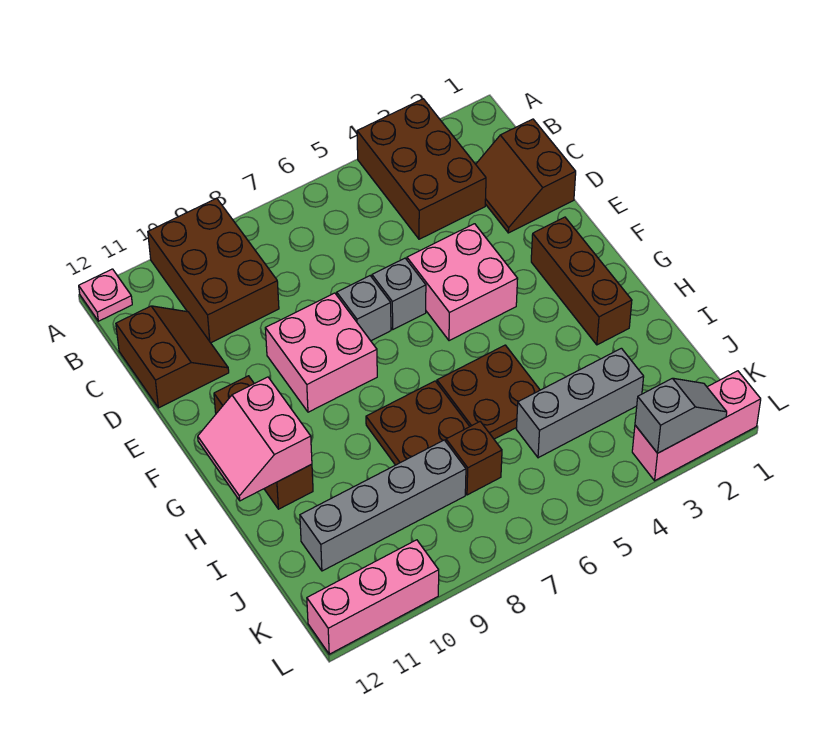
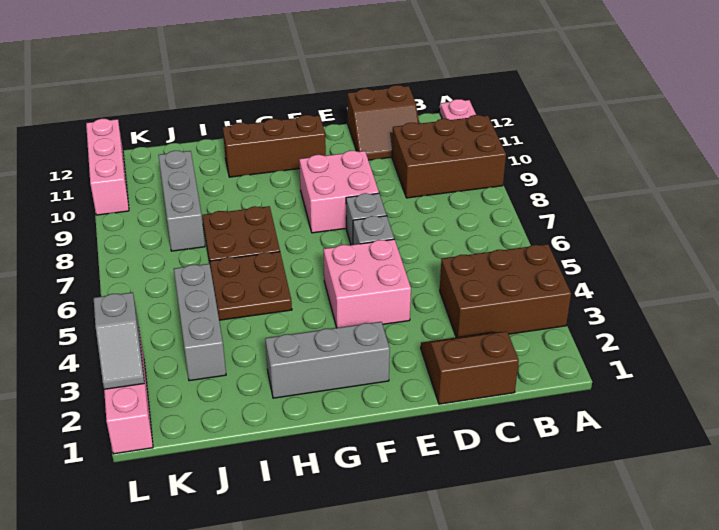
brown brick F2:H2 level 1 -> grey brick F2:H2 level 1
pink slope G11:H12 level 2 top 11 -> none
brown brick J7 level 1 -> none
grey brick J8:J11 level 1 -> grey brick J8:J10 level 1

